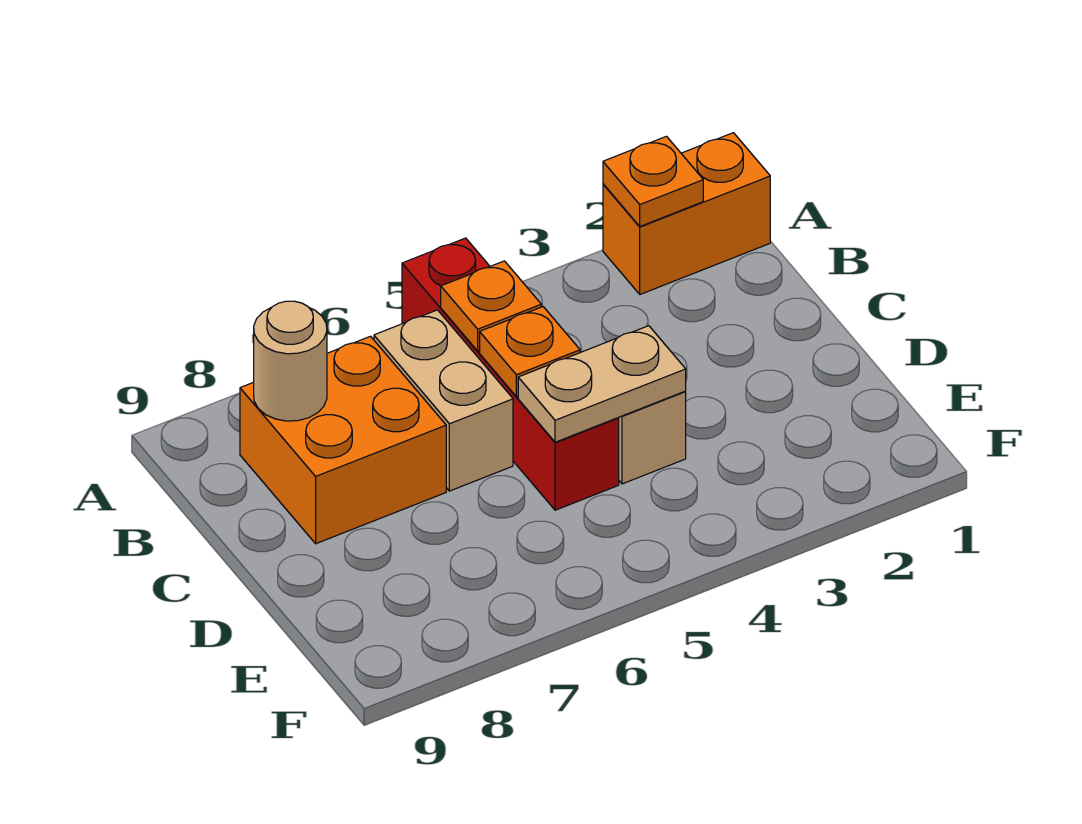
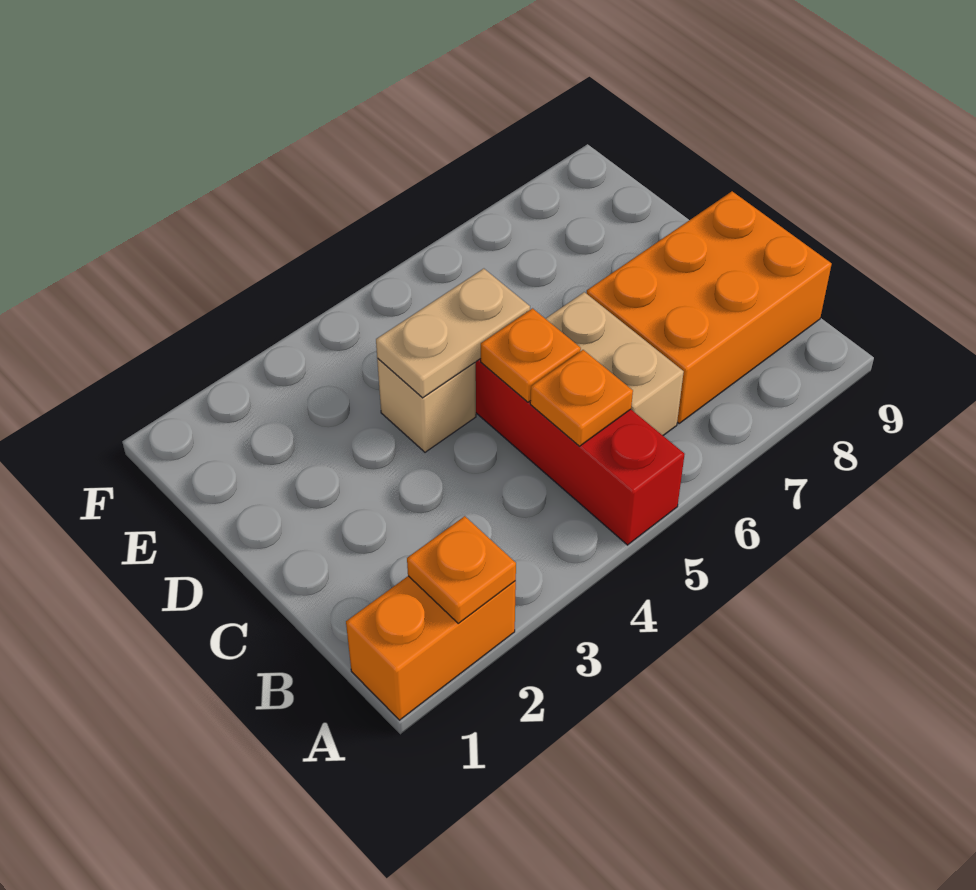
orange brick B7:C8 level 1 -> orange brick B7:C9 level 1
tan round brick B8 level 2 -> none

